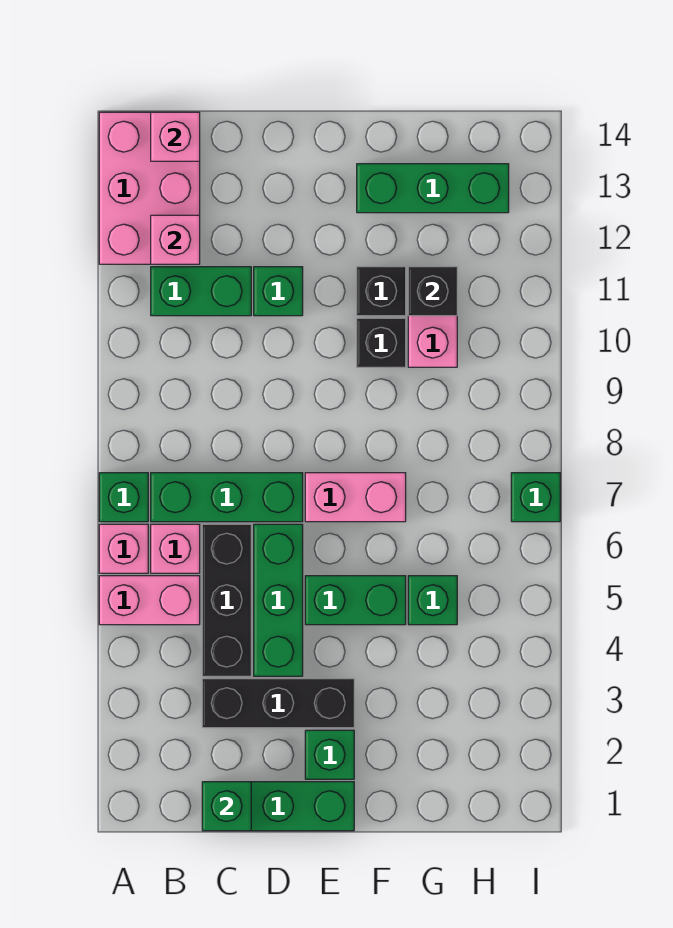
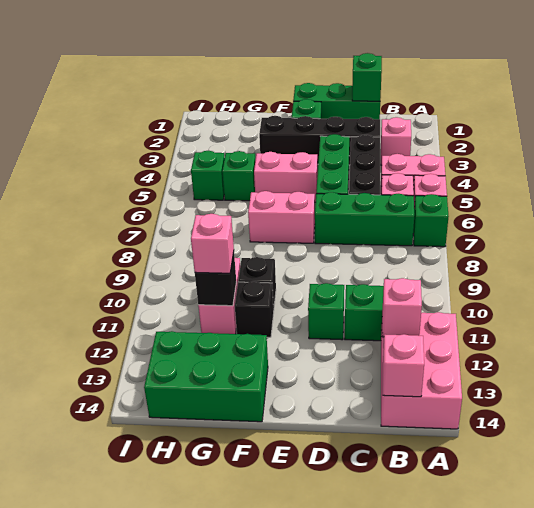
none -> pink brick B3 level 1
black brick C3:E3 level 1 -> black brick C3:F3 level 1
green brick E5:F5 level 1 -> pink brick E5:F5 level 1
green brick F13:H13 level 1 -> green brick F13:H14 level 1
none -> pink brick G11 level 3
green brick I7 level 1 -> green brick H5 level 1

